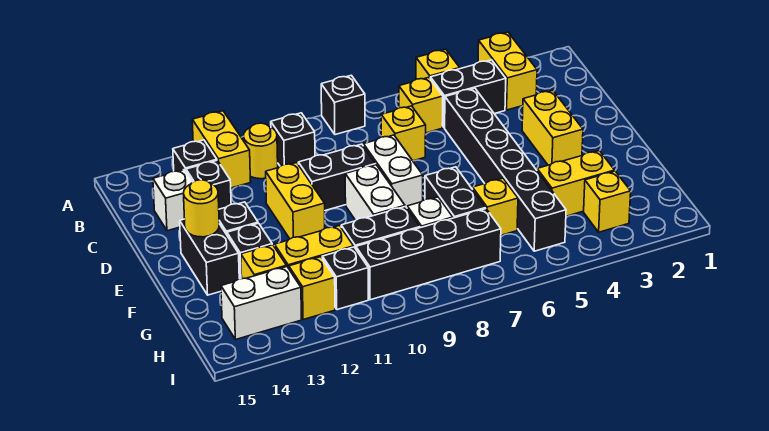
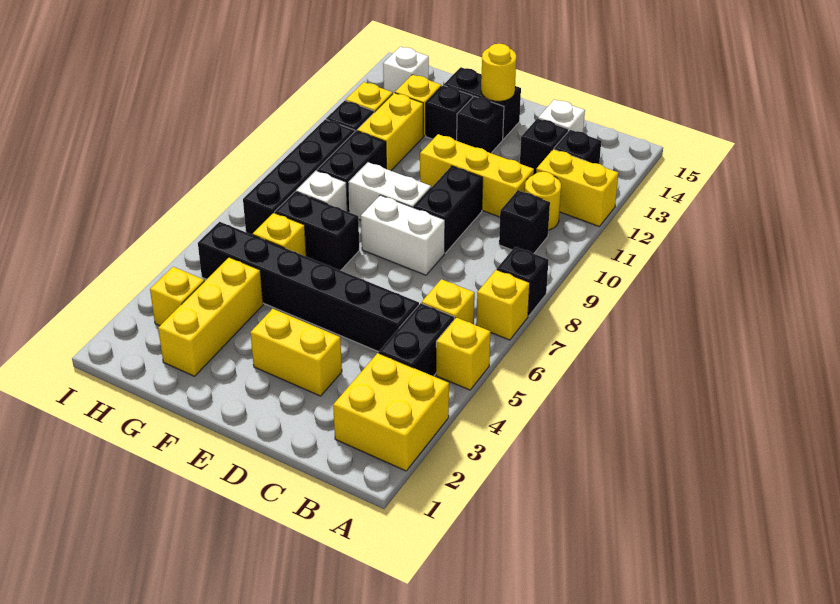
yellow brick A3:B3 level 1 -> yellow brick A2:B3 level 1
yellow brick C7 level 1 -> yellow brick A7 level 1
yellow brick D11:E11 level 1 -> yellow brick C11:E11 level 1
yellow brick G3:G4 level 1 -> yellow brick G2:G4 level 1
white brick H13:H14 level 1 -> white brick H14 level 1

